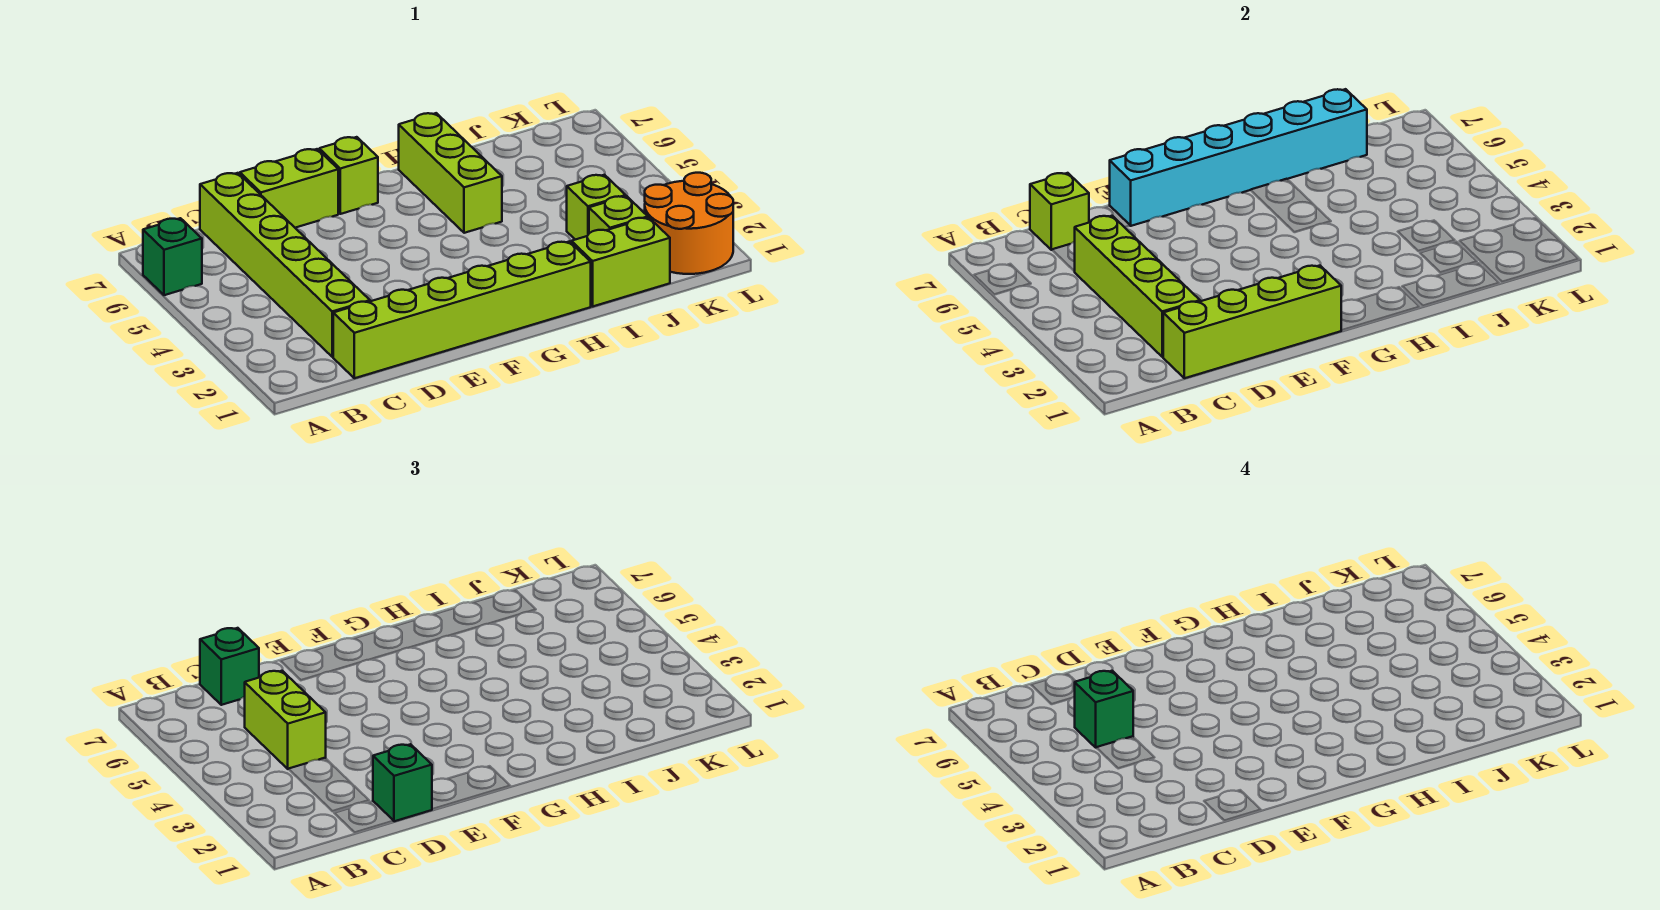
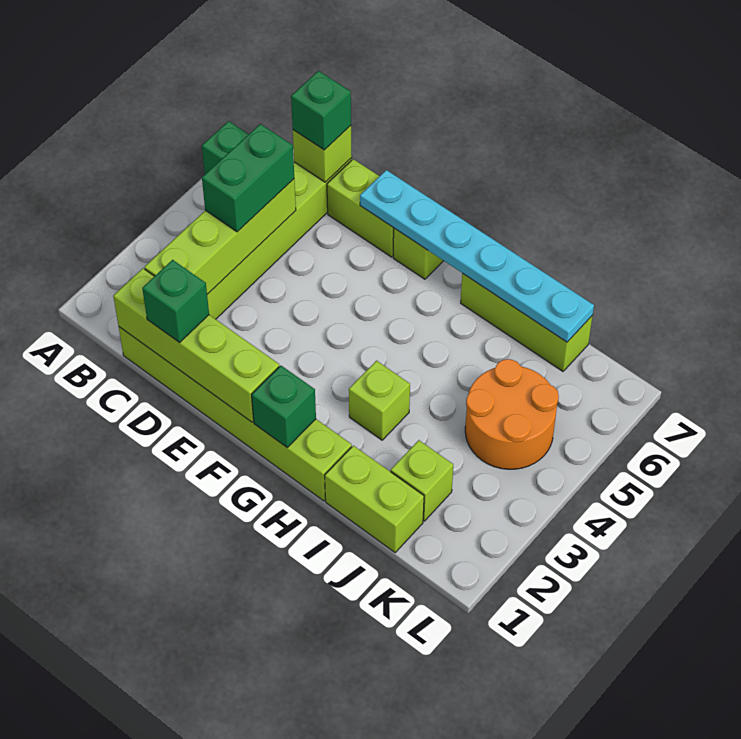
lime brick C4:C5 level 3 -> green brick C4:C5 level 3
green brick C5 level 4 -> green brick G1 level 2
cyan brick E7:J7 level 2 -> cyan plate E7:J7 level 2
lime brick H5:H7 level 1 -> lime brick H7:J7 level 1
lime brick J3 level 1 -> lime brick H3 level 1
orange round brick K1:L2 level 1 -> orange round brick J4:K5 level 1

